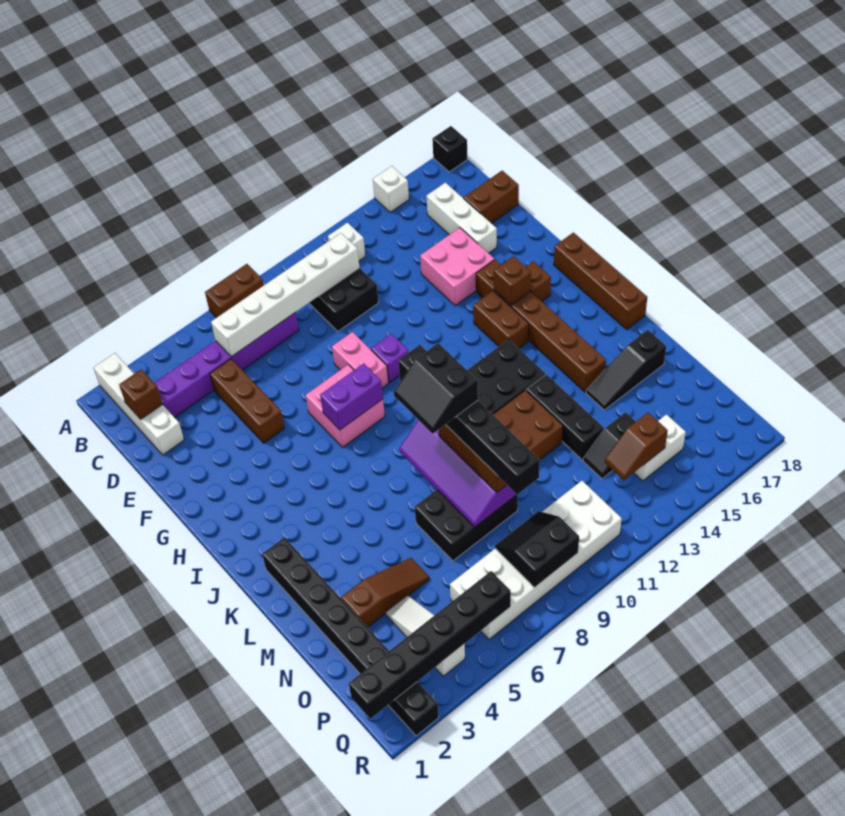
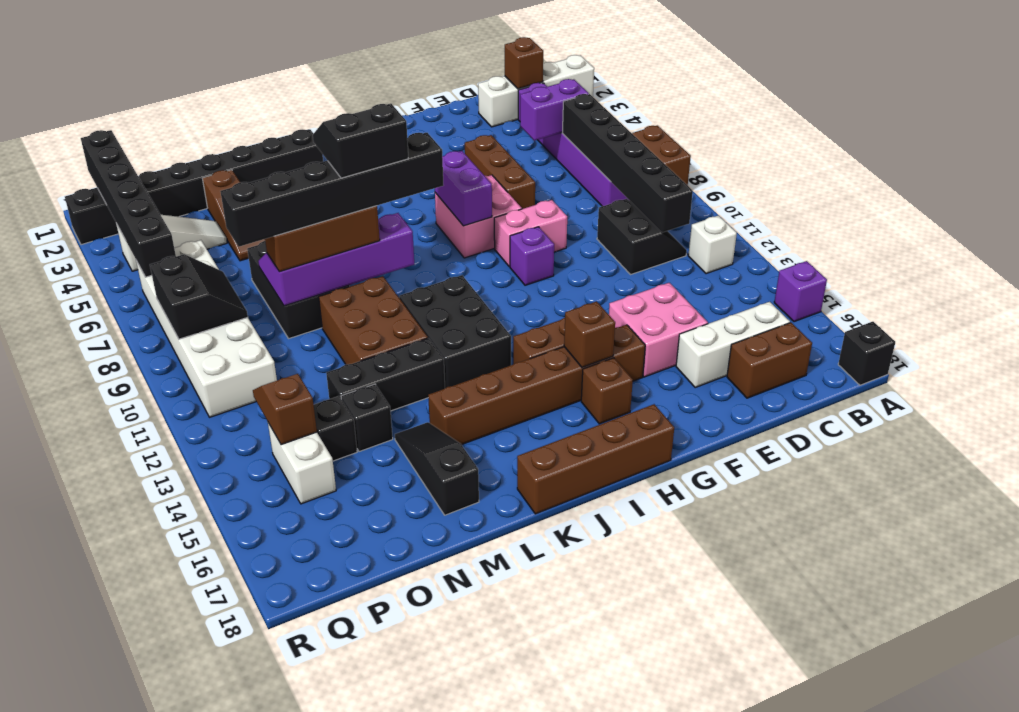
white brick A15 level 1 -> purple brick A15 level 1
none -> purple brick C5:D5 level 2
white brick C6:C11 level 2 -> black brick C6:C11 level 2
brown brick D5:F5 level 1 -> brown brick F5:F7 level 1
brown brick D17:D18 level 1 -> brown brick C17:D17 level 1
none -> black brick N14 level 1

